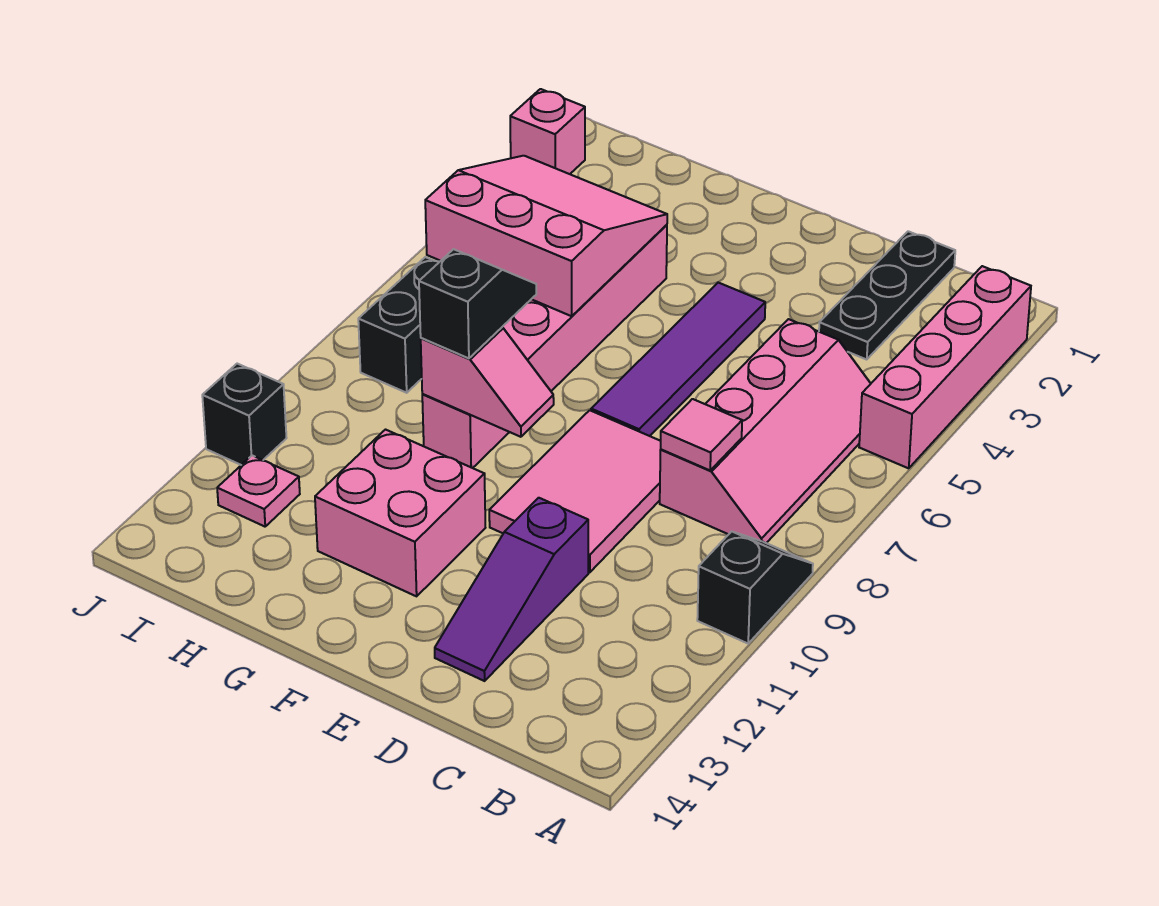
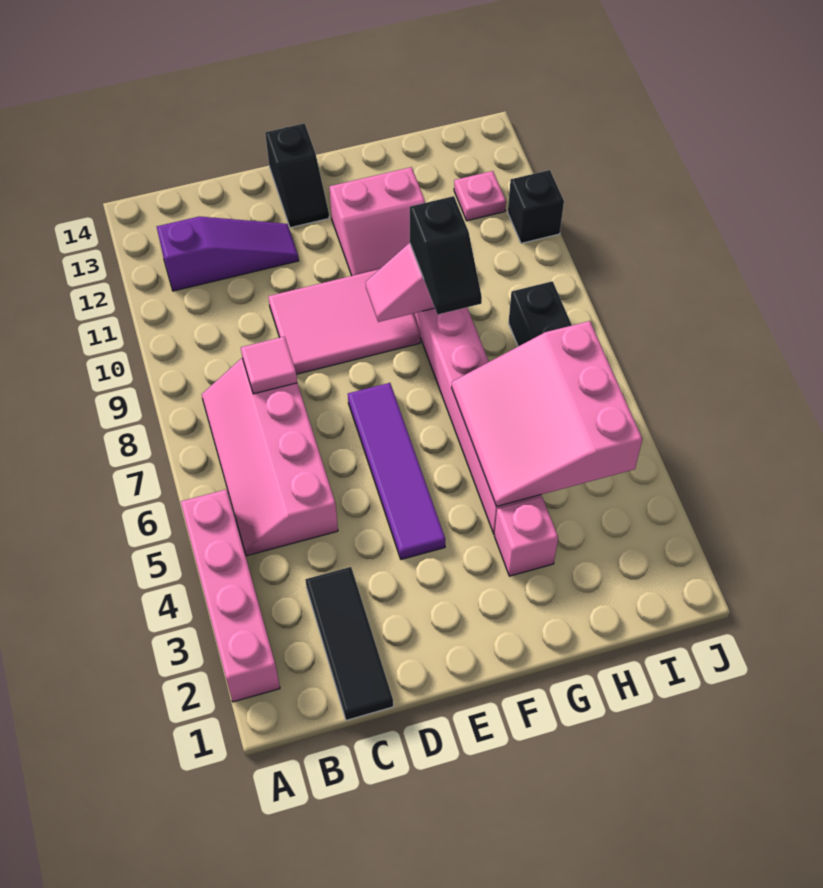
black slope A9:A10 level 1 top 10 -> black slope E13:E14 level 1 top 14
black plate C1:C3 level 1 -> black tile C1:C3 level 1
pink tile D8:E10 level 1 -> pink tile D9:F10 level 1
purple slope D11:D13 level 1 top 11 -> purple slope B12:D12 level 1 top B
pink brick F11:G12 level 1 -> pink slope F11:G12 level 1 top 12
pink slope G4:I6 level 2 top 6 -> pink slope G4:I6 level 2 top I
pink brick J2 level 1 -> pink brick G3 level 1

